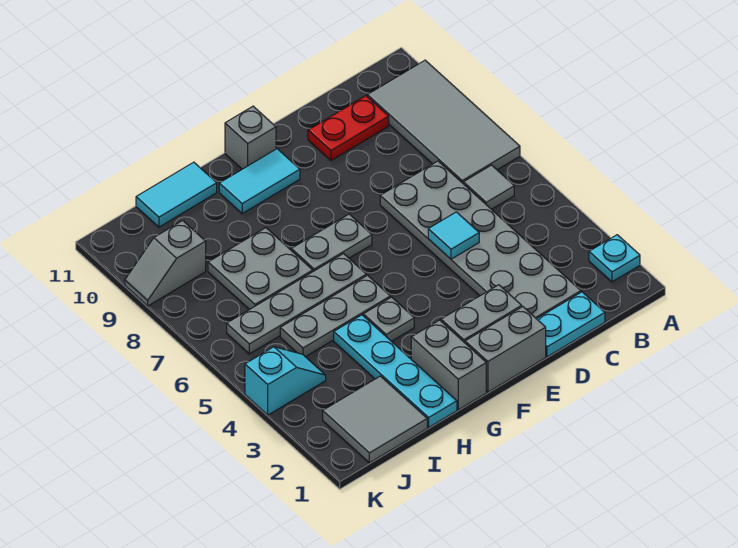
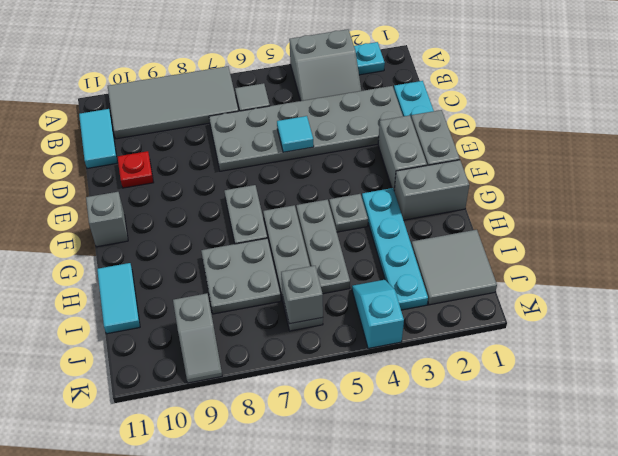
none -> grey slope A3:B4 level 1 top A
red plate C10:D10 level 1 -> red plate D10 level 1
cyan tile F10:G10 level 1 -> cyan tile B11:C11 level 1
cyan plate H1:H4 level 1 -> cyan plate G3:J3 level 1
none -> grey brick J6 level 2

